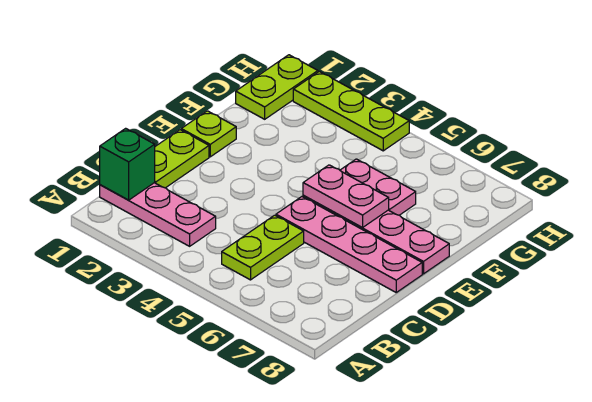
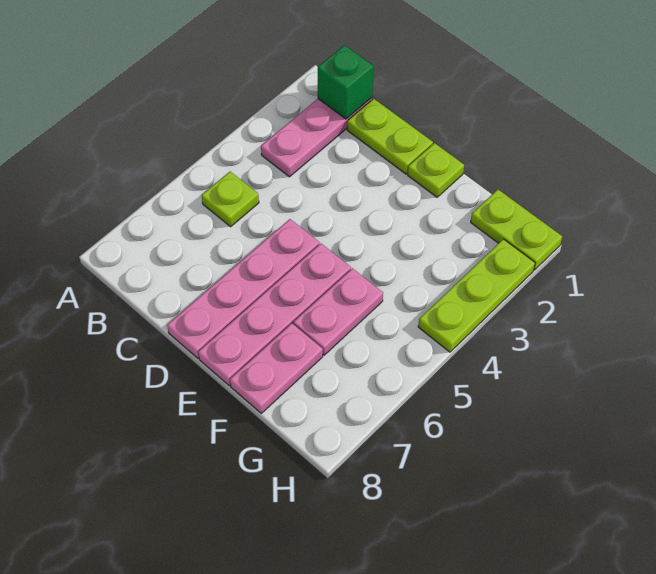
lime plate B5:C5 level 1 -> lime plate B5 level 1
pink plate E5:E6 level 2 -> pink plate F7:F8 level 1

